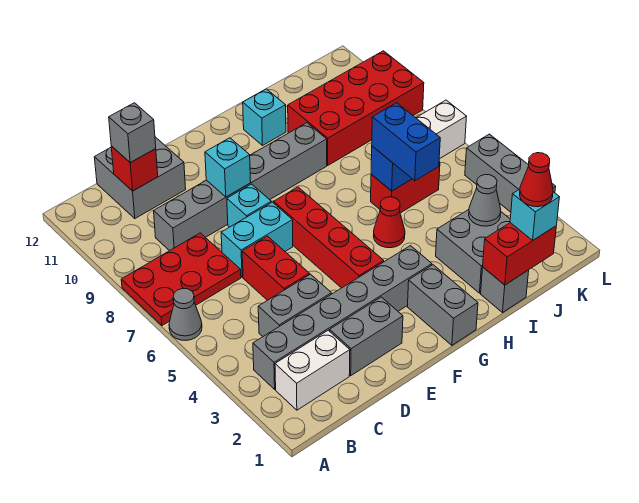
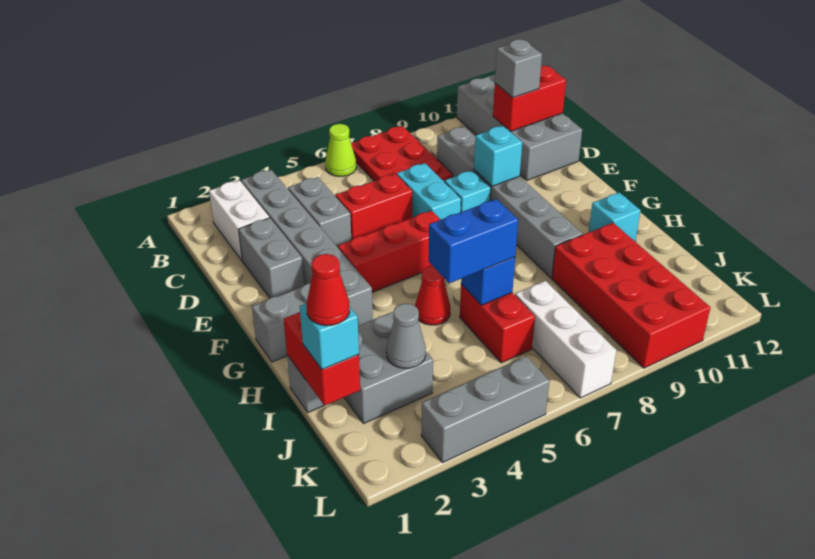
grey cone A6 level 1 -> lime cone A6 level 1
grey brick C11:D12 level 1 -> grey brick A11:D12 level 1
red brick C11 level 2 -> red brick C11:C12 level 2
red brick F4:F7 level 1 -> red brick F4:F6 level 1

